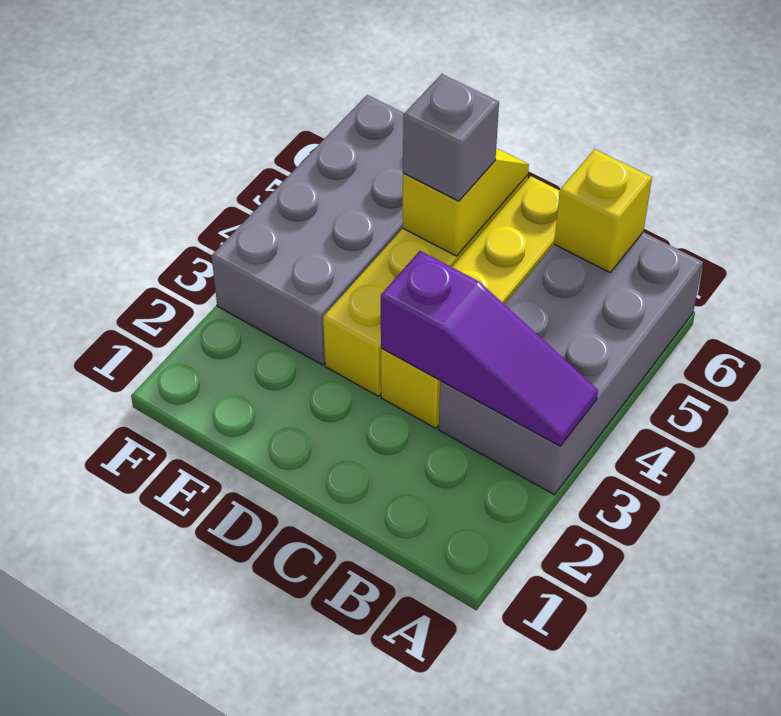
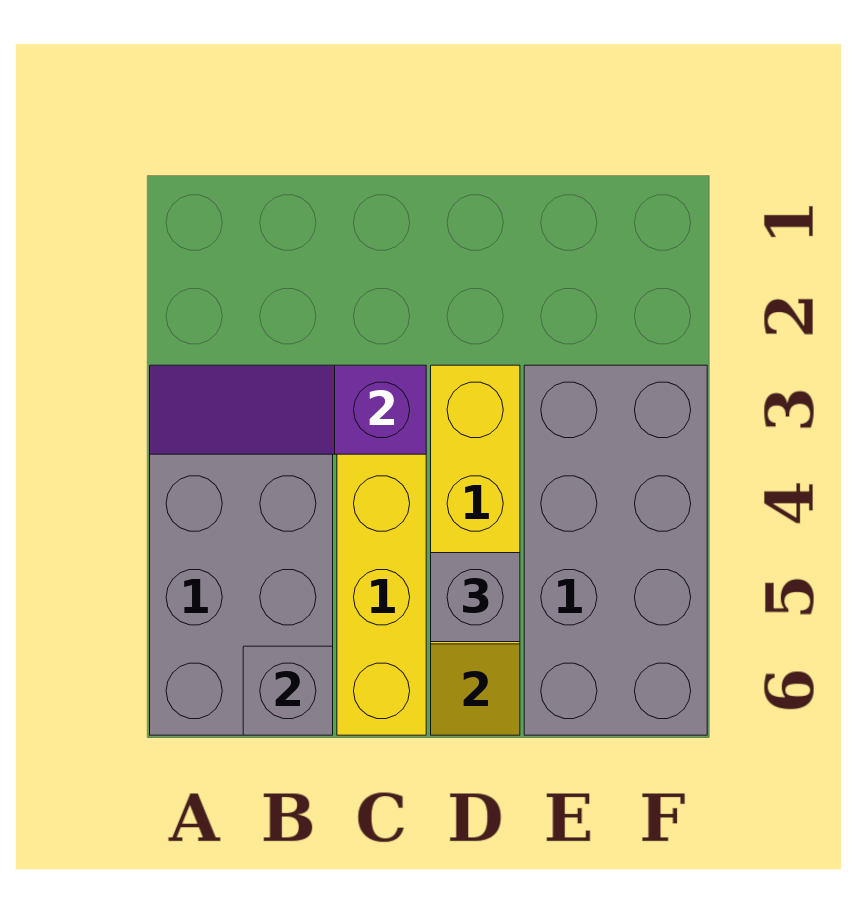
yellow brick B6 level 2 -> grey brick B6 level 2

